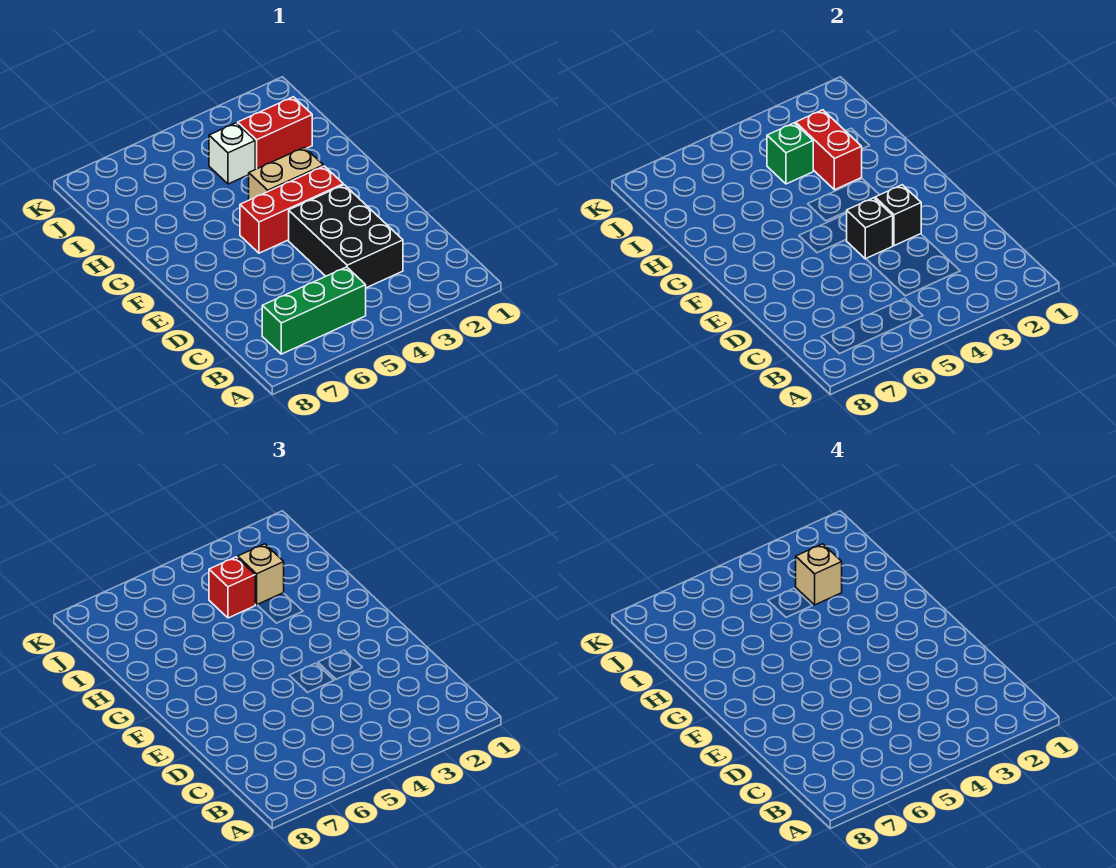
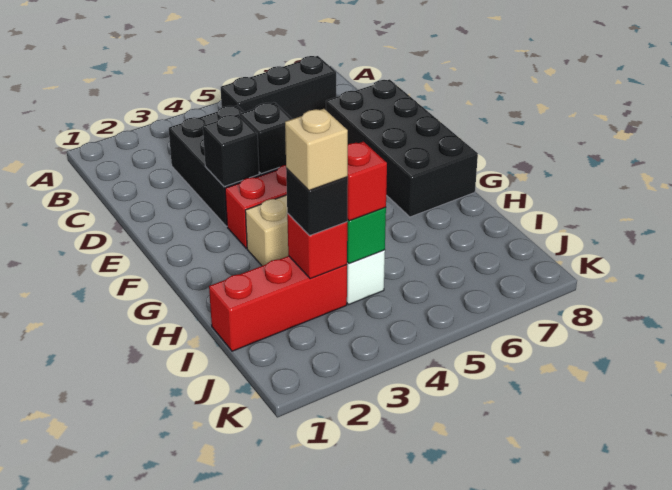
green brick B5:B7 level 1 -> black brick B5:B7 level 1
none -> black brick D7:G8 level 1
red brick H3:I3 level 2 -> red brick I3 level 2
red brick I2:I3 level 1 -> red brick I1:I3 level 1
tan brick I3 level 3 -> black brick I3 level 3

